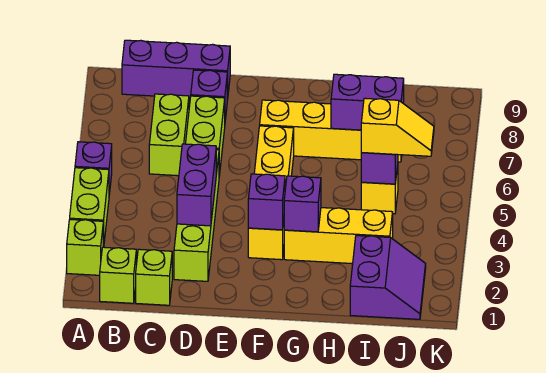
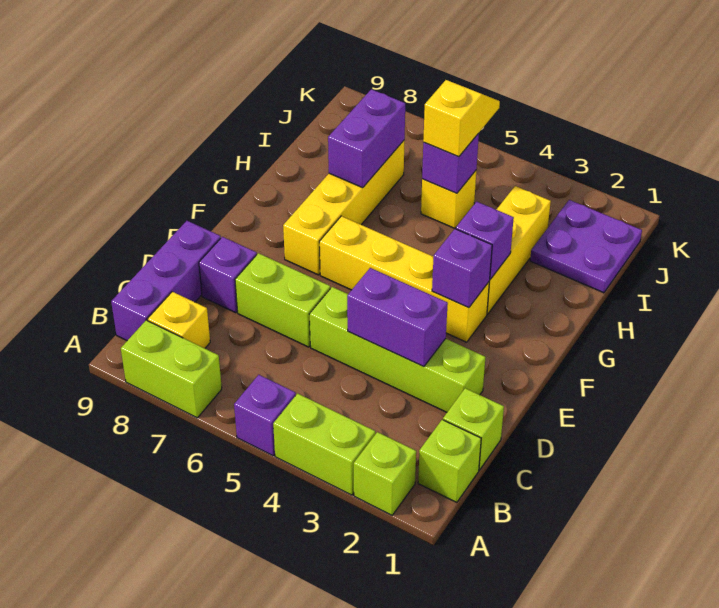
none -> yellow brick B8 level 1
lime brick C6:C7 level 1 -> lime brick A7:A8 level 1
purple slope I1:J2 level 1 top I -> purple plate I1:J2 level 1

